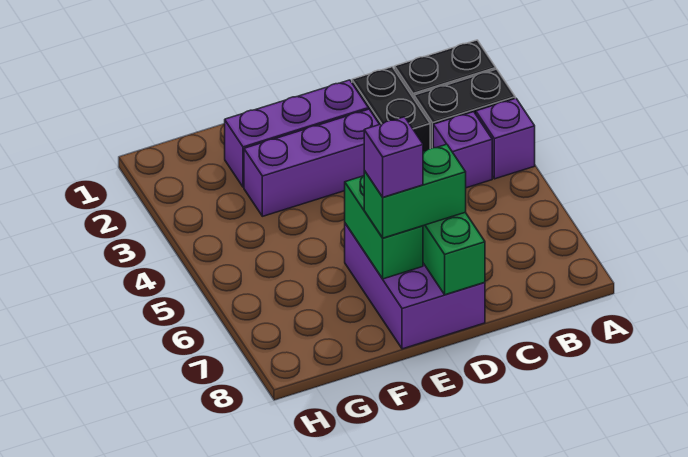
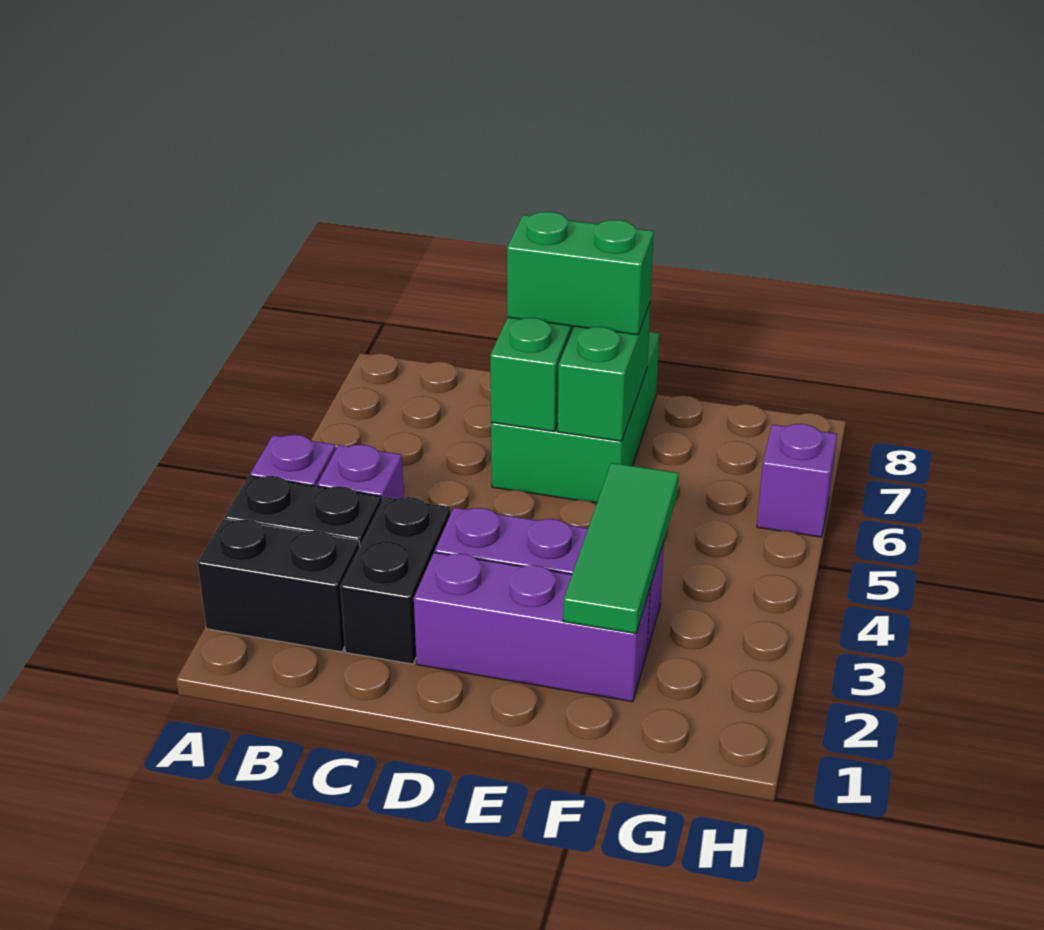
purple brick D6:E8 level 1 -> green brick D6:E8 level 1
purple brick E7 level 4 -> purple brick H6 level 1
none -> green tile F2:F4 level 2

